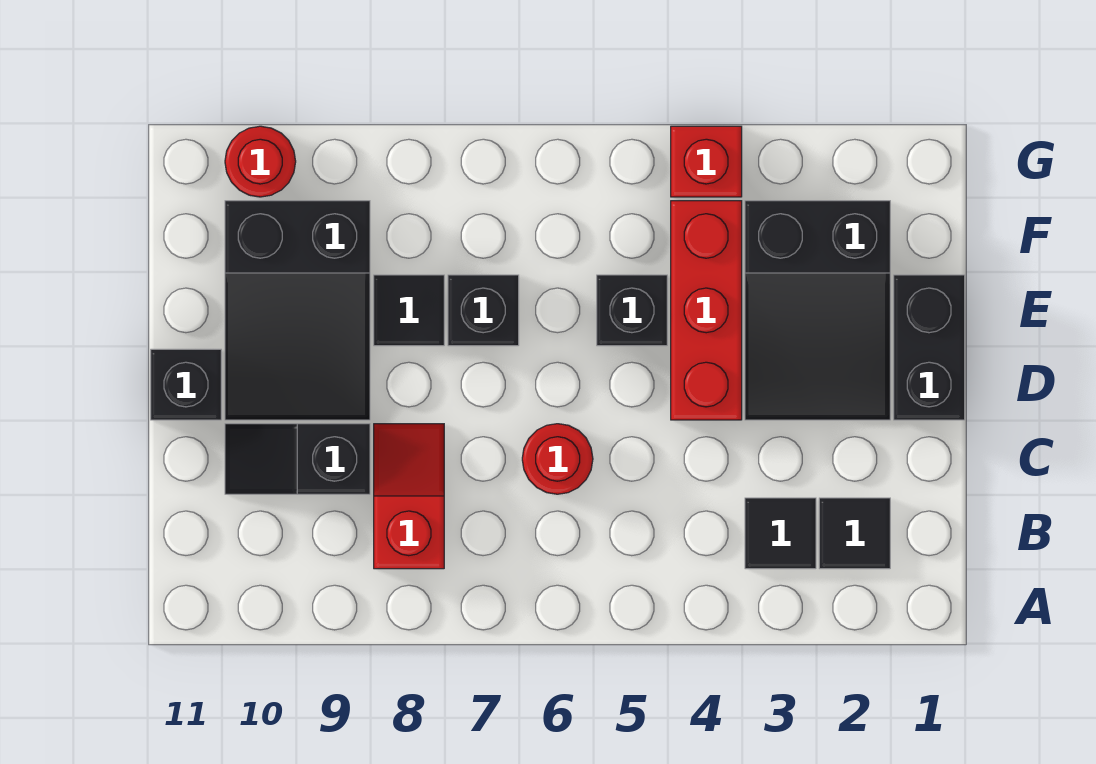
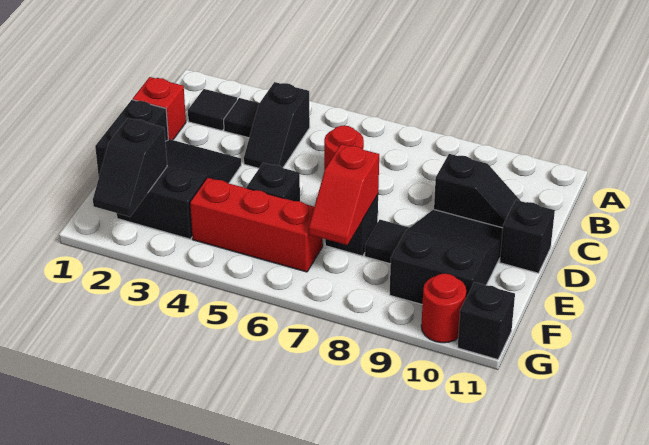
none -> black slope B4:C4 level 1 top B
red slope B8:C8 level 1 top B -> red slope E7:F7 level 2 top E
red brick D4:F4 level 1 -> red brick F4:F6 level 1
none -> black slope F2:G2 level 2 top F
red brick G4 level 1 -> red brick C1 level 1
none -> black brick G11 level 1

